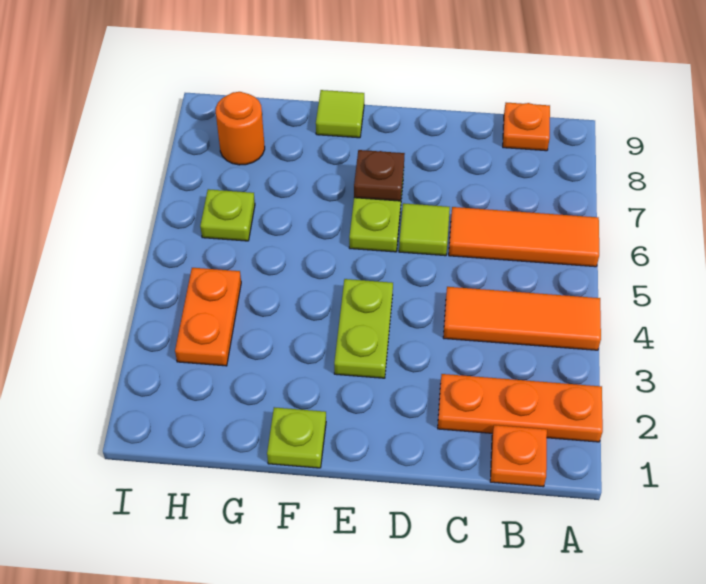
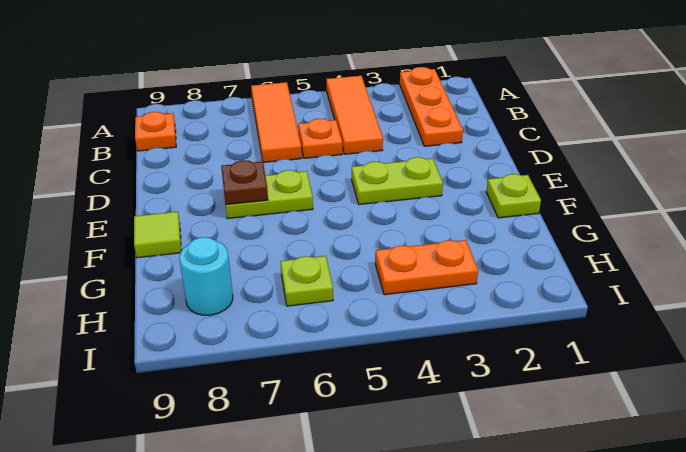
orange plate B1 level 1 -> orange plate C5 level 1
lime tile D6 level 1 -> none
orange round brick H8 level 1 -> cyan round brick H8 level 1

